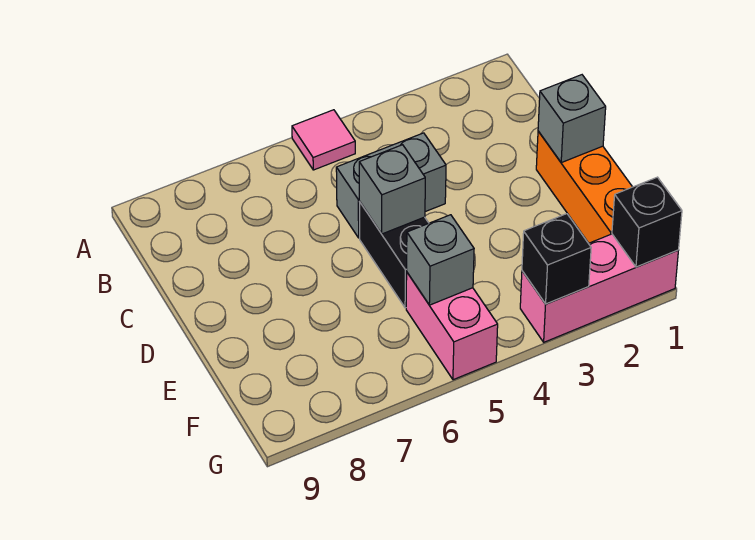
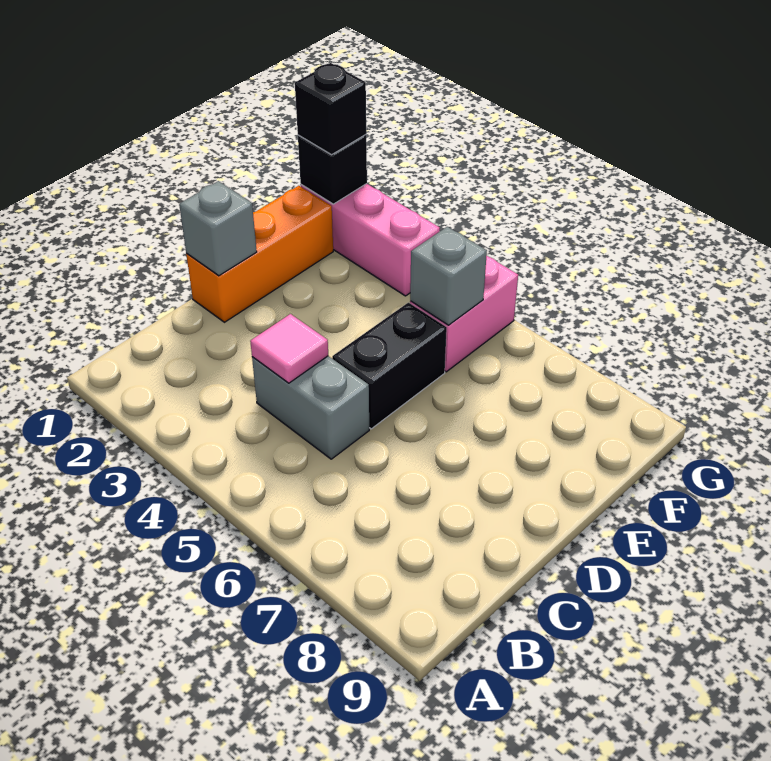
pink tile A5 level 1 -> pink tile C4 level 2
grey brick D5 level 2 -> none
black brick G3 level 2 -> black brick G1 level 3

